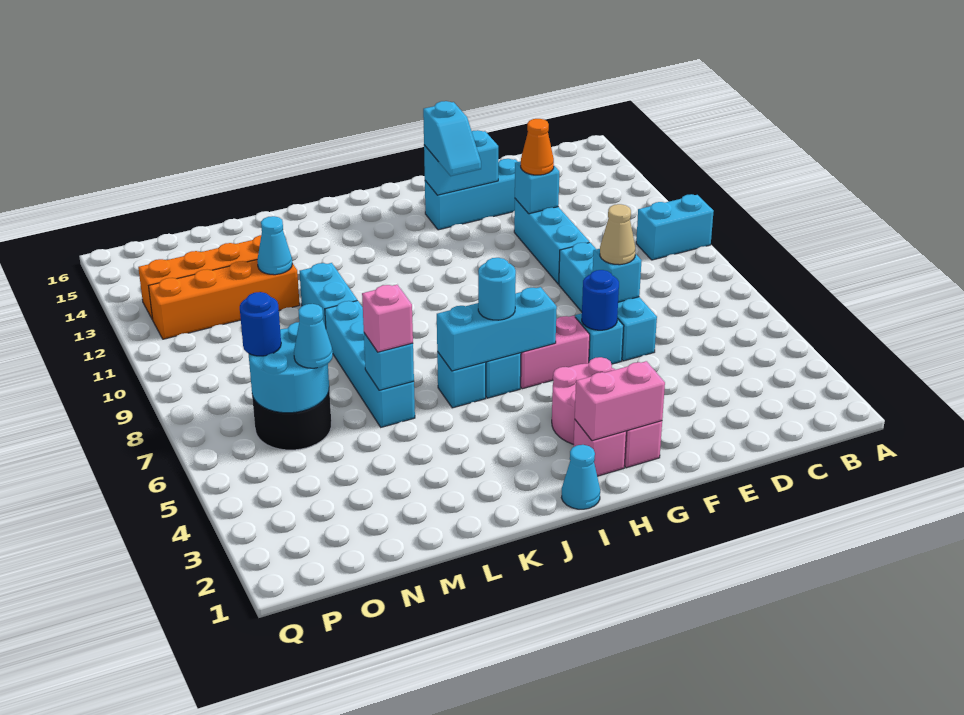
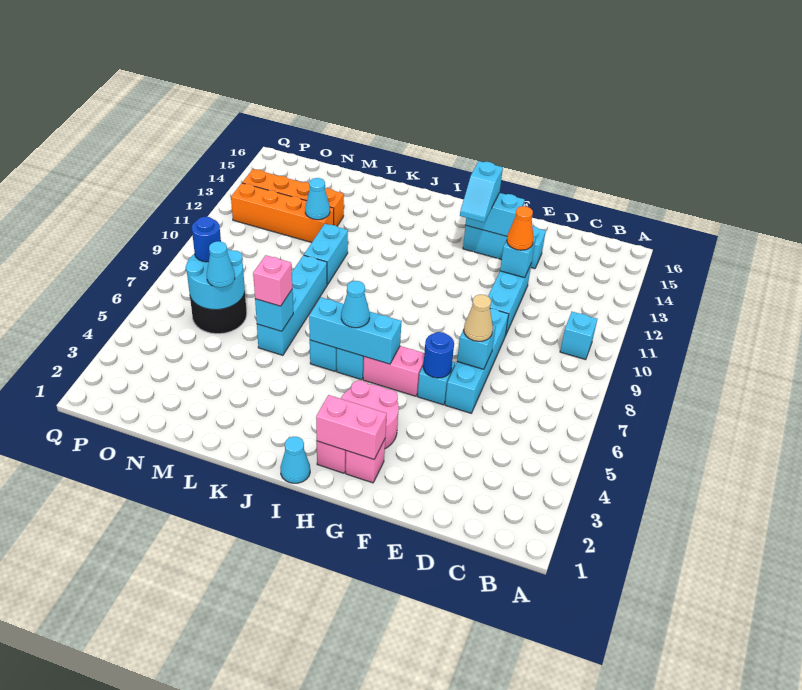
cyan brick A10:B10 level 1 -> cyan brick B10 level 1
cyan round brick I6 level 3 -> cyan cone I6 level 3

